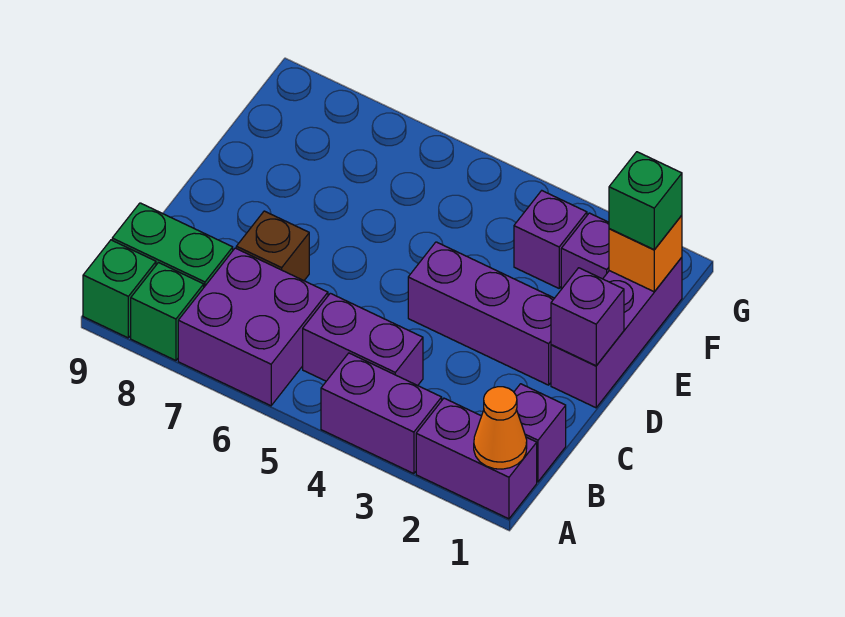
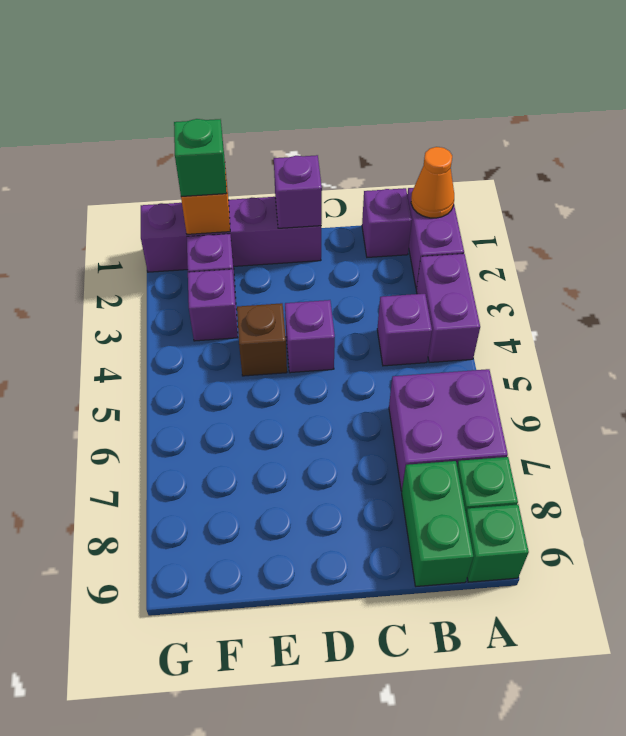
purple brick B4:B5 level 1 -> purple brick B4 level 1
brown brick C7 level 1 -> brown brick E4 level 1
purple brick D1:F1 level 1 -> purple brick D1:G1 level 1
purple brick D2:D4 level 1 -> purple brick D4 level 1

